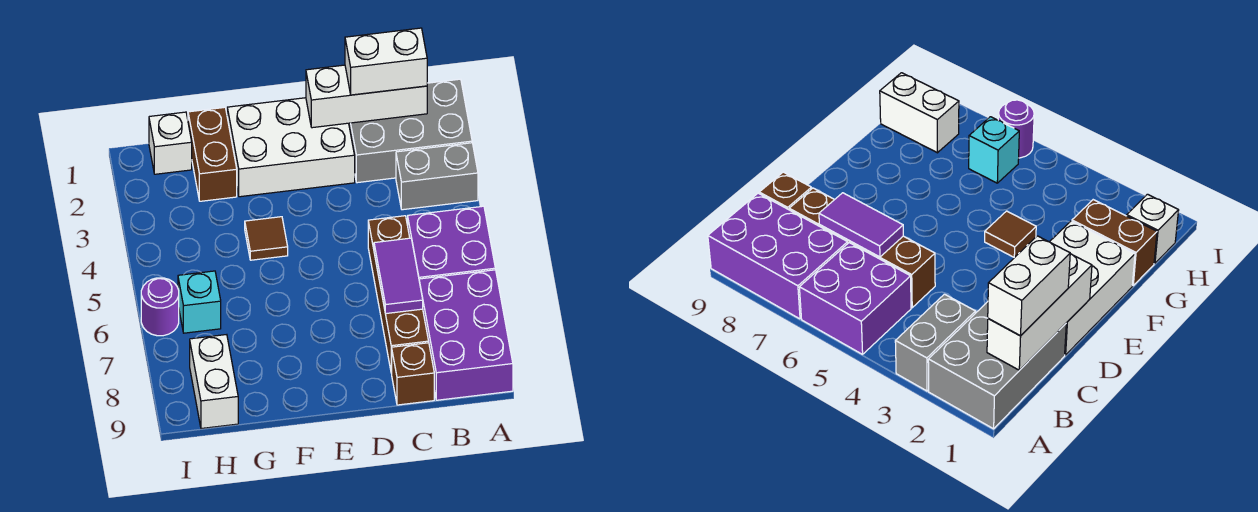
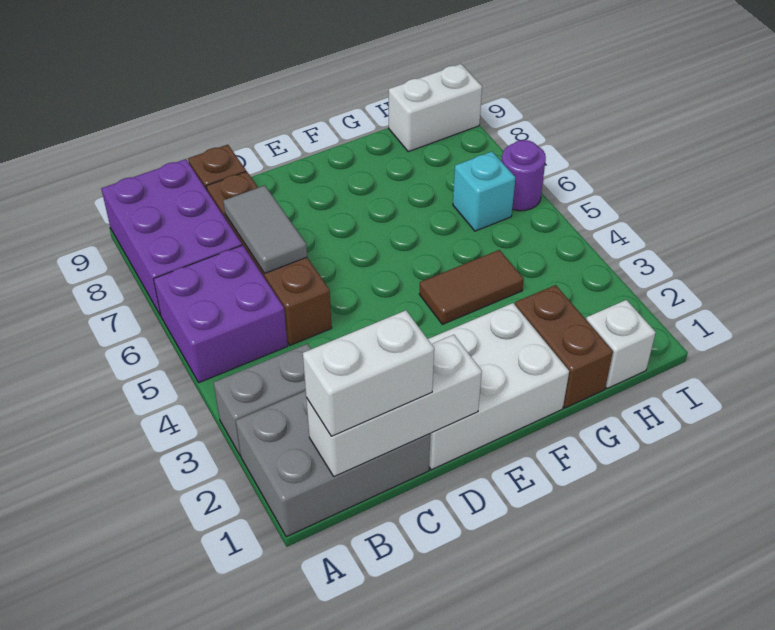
purple tile C6:C7 level 2 -> grey tile C6:C7 level 2
brown tile F4 level 1 -> brown tile F4:G4 level 1
white brick H8:H9 level 1 -> white brick H9:I9 level 1

